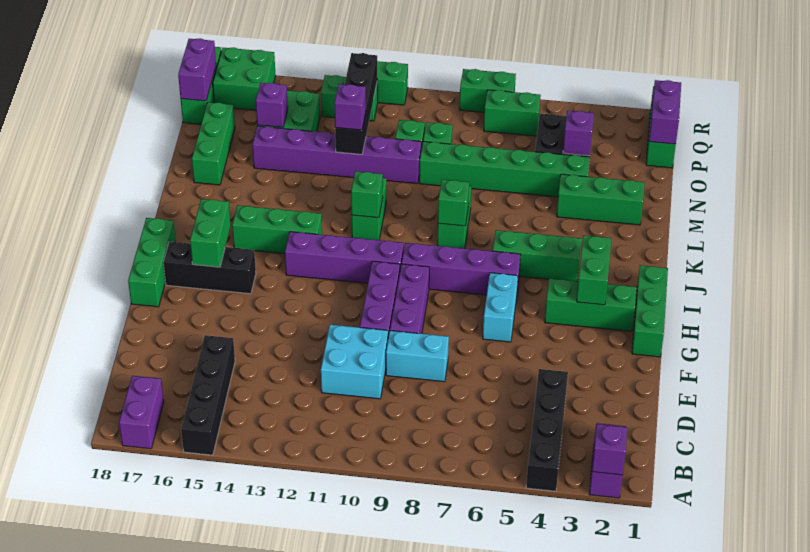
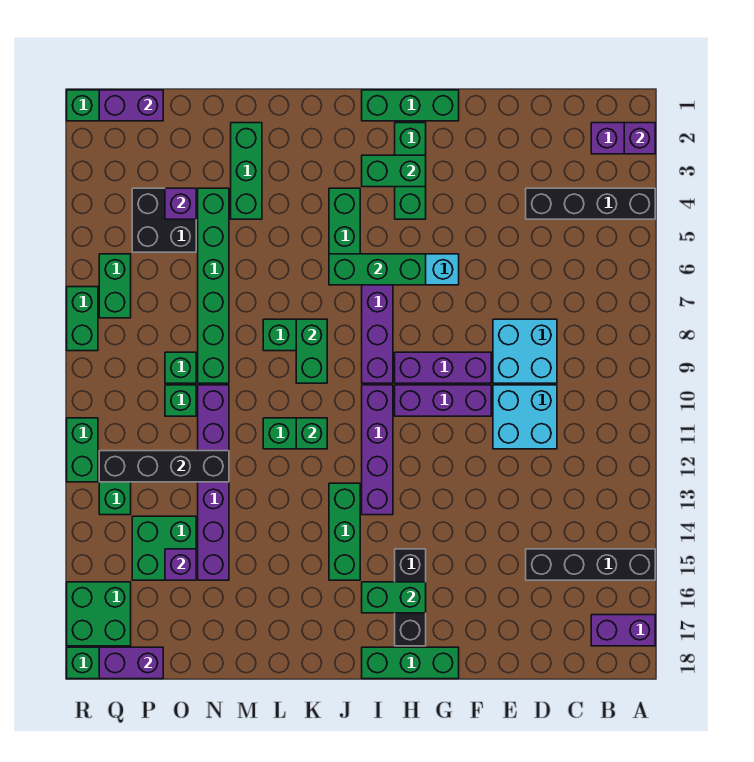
cyan brick E8:E9 level 1 -> cyan brick D8:E9 level 1
green brick K8 level 2 -> green brick K8:K9 level 2
green brick M17:O17 level 1 -> green brick H6:J6 level 2
purple brick N12 level 3 -> none

